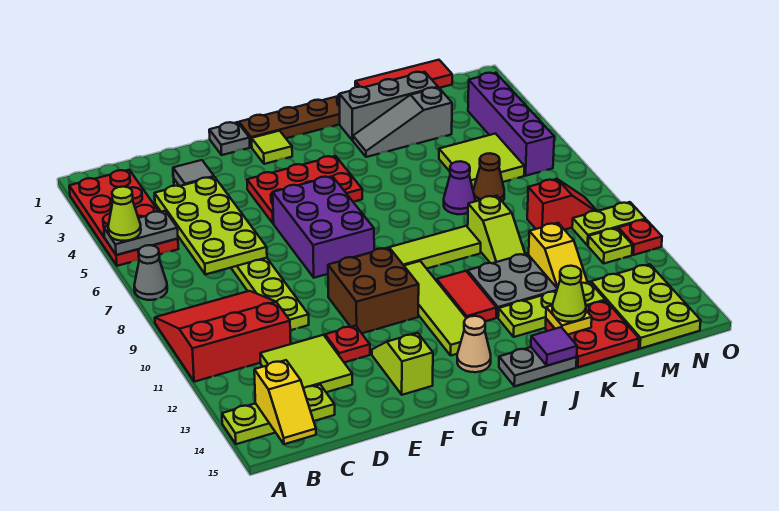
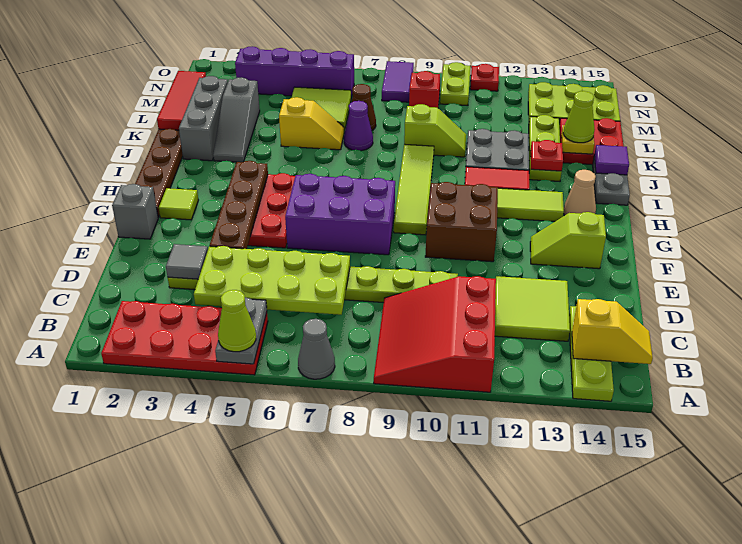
none -> brown plate E4:H4 level 2
red plate E12 level 1 -> red plate J13 level 2
grey plate F1 level 1 -> grey brick F1 level 1
yellow slope L11:L12 level 1 top 11 -> yellow slope K5:K6 level 1 top 5
none -> purple tile N8:O8 level 1
lime plate N11 level 1 -> none

